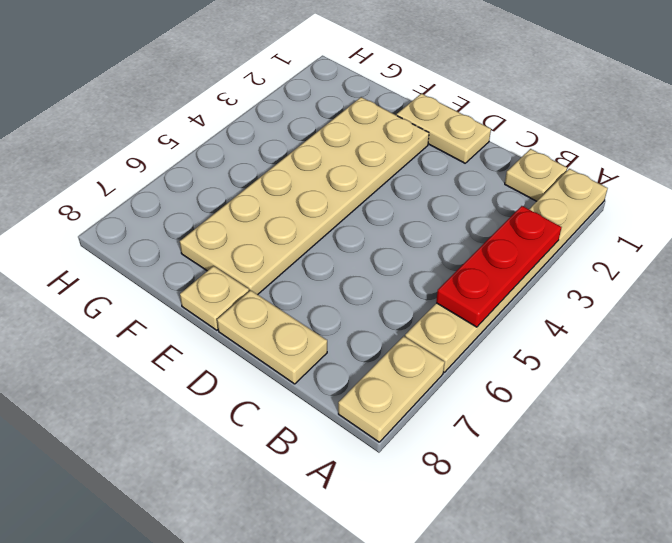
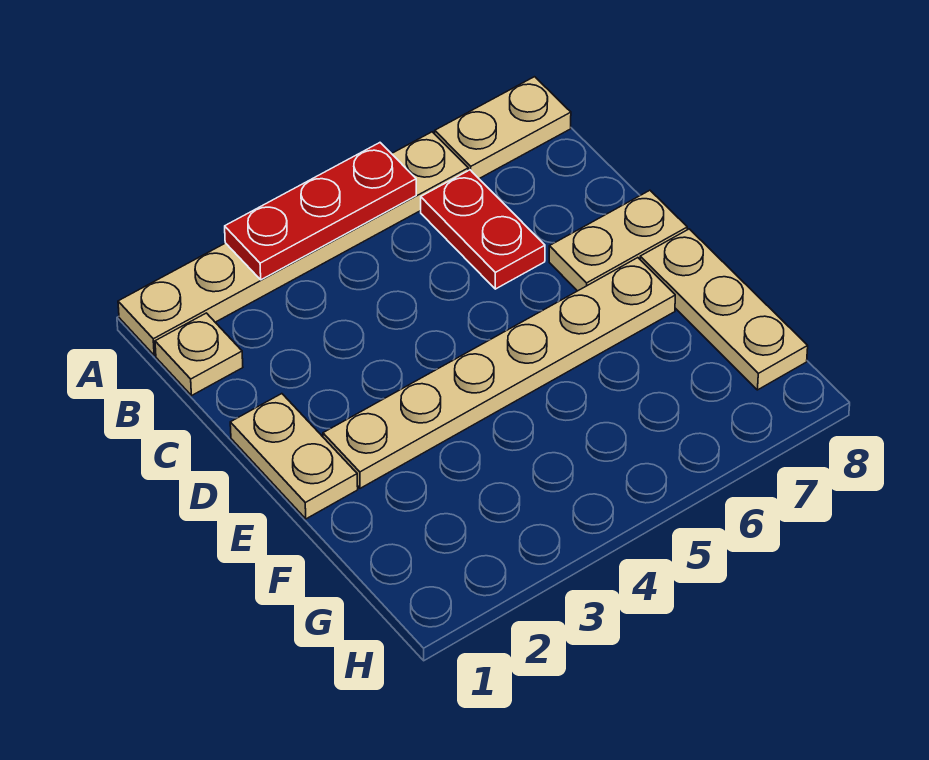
none -> red plate B6:C6 level 1
tan plate C8:D8 level 1 -> tan plate D7:D8 level 1
tan plate E2:F7 level 1 -> tan plate E2:E7 level 1
tan plate E8 level 1 -> tan plate E8:G8 level 1

